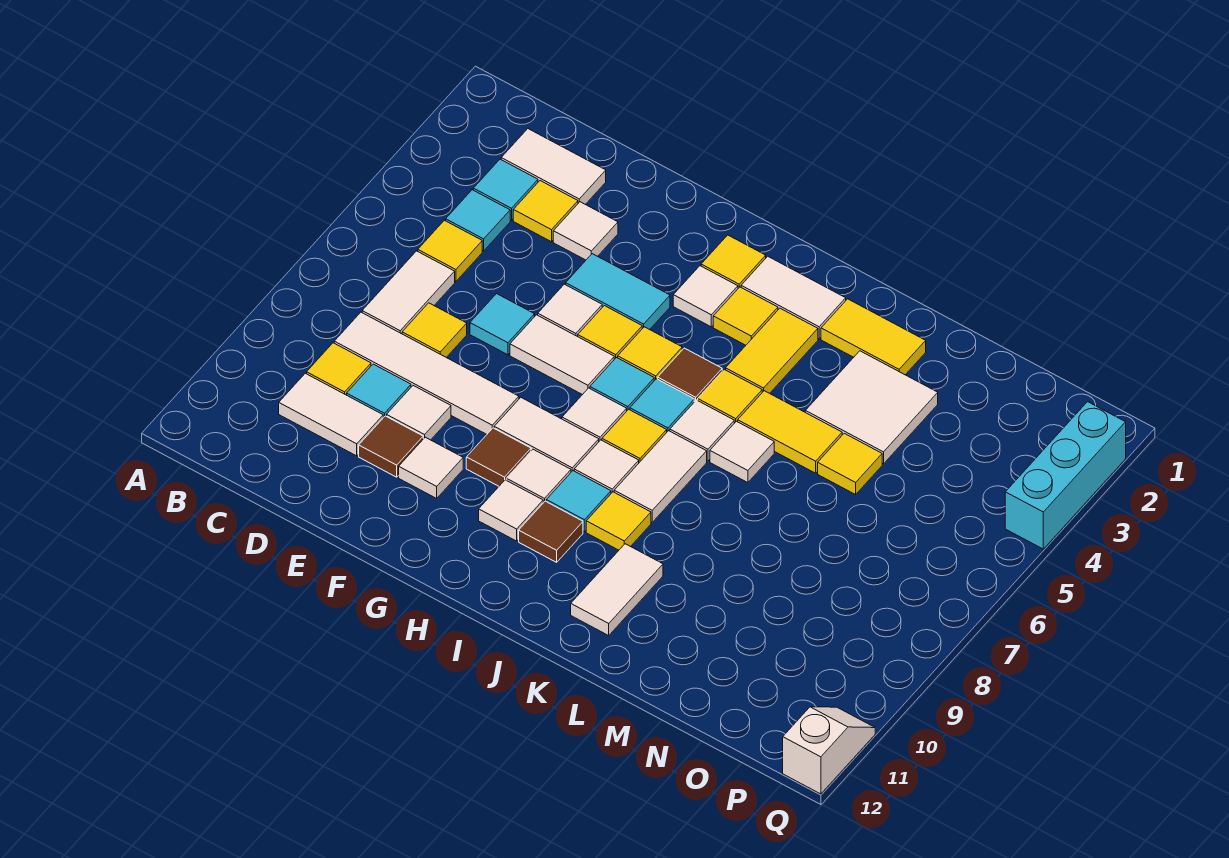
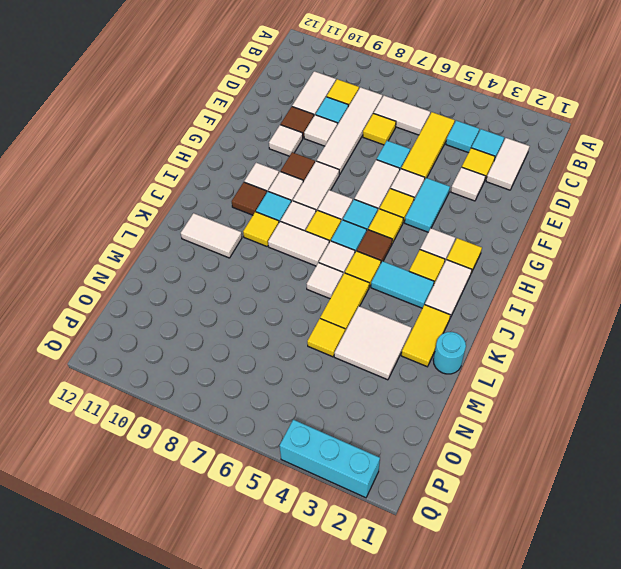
yellow tile C5 level 1 -> yellow tile C5:E5 level 1
yellow tile J3:J4 level 1 -> cyan tile J3:J4 level 1
none -> cyan round brick L1 level 1
white slope Q11:Q12 level 1 top 12 -> none

